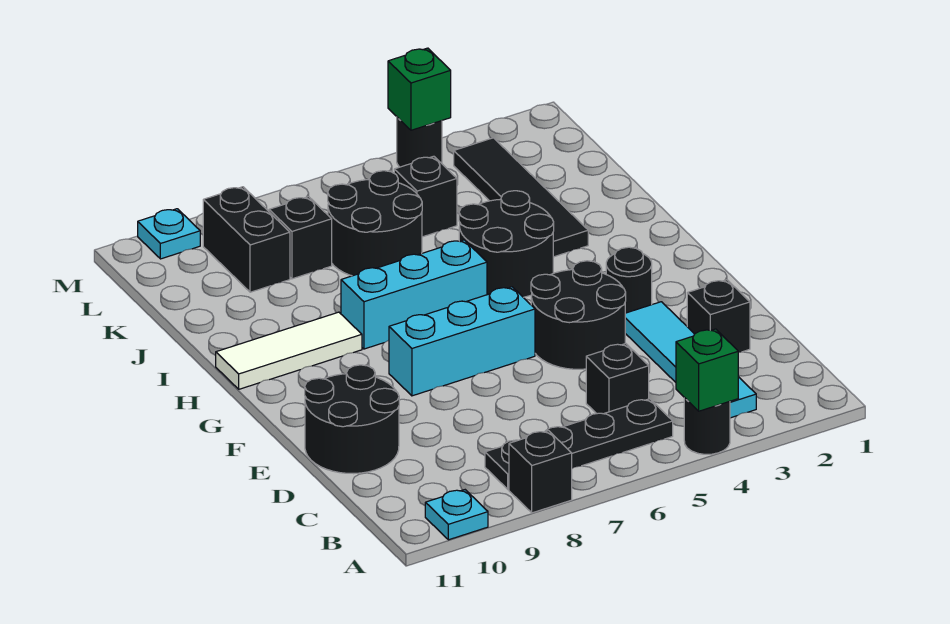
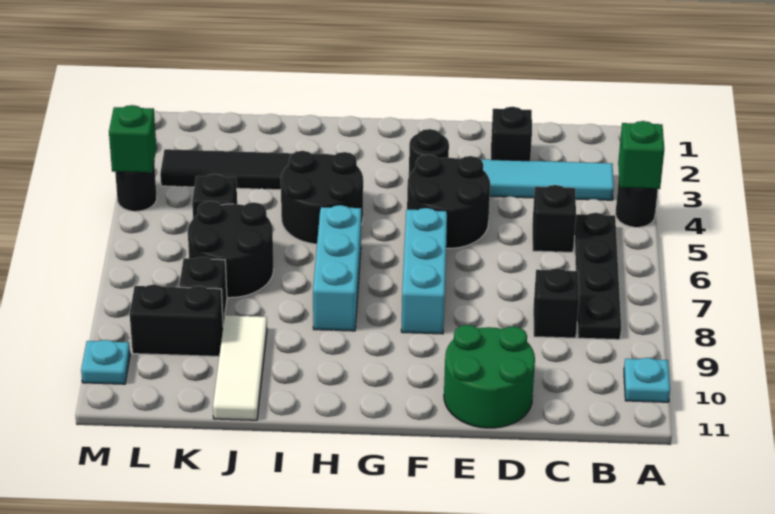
black brick A8 level 1 -> black brick C8 level 1
black round brick D10:E11 level 1 -> green round brick D10:E11 level 1
white tile H9:H11 level 1 -> white tile J9:J11 level 1

